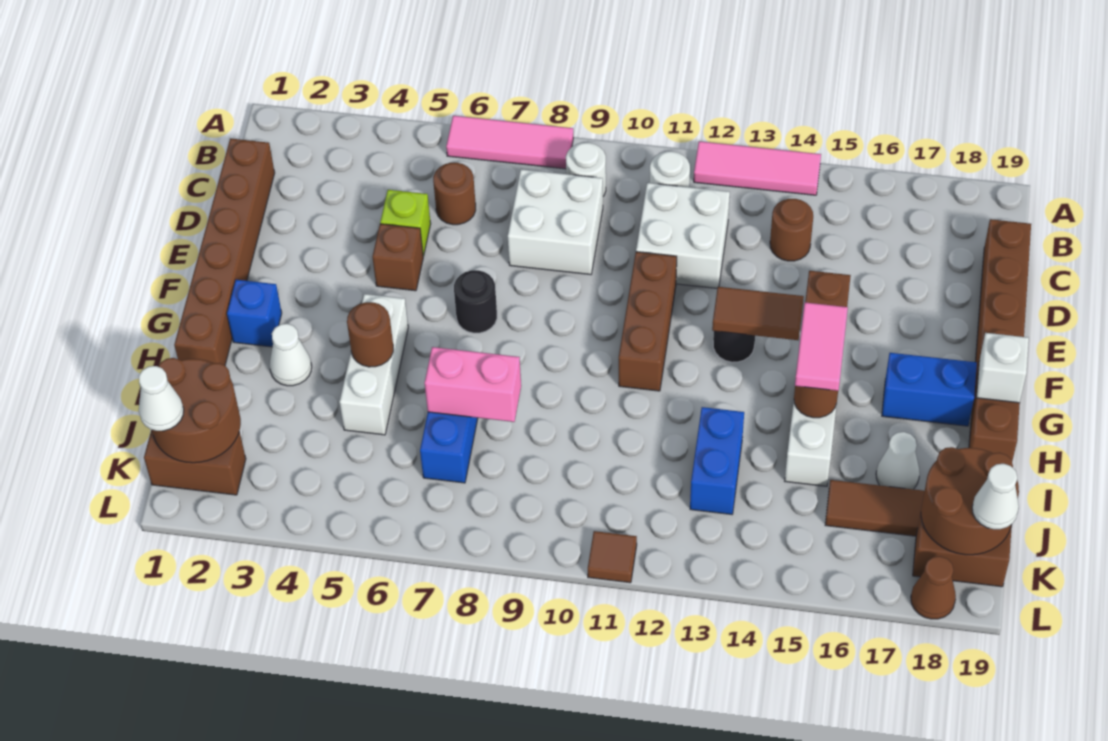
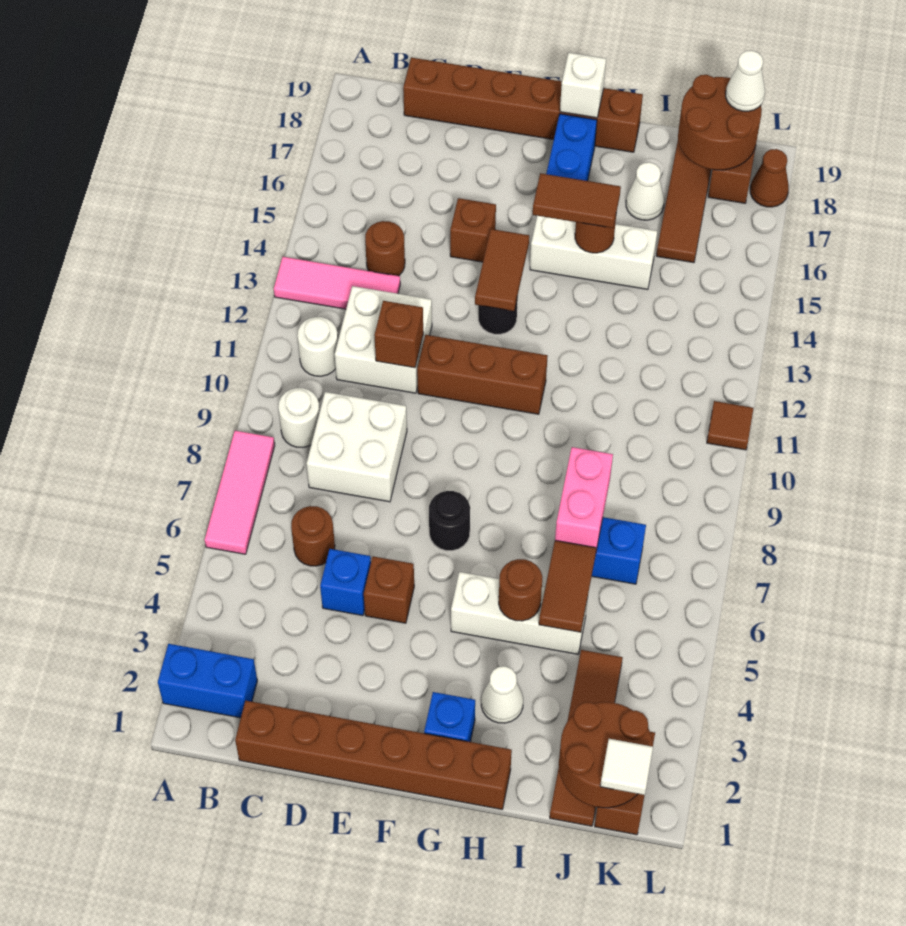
pink tile A12:A14 level 1 -> pink tile A13:C13 level 1
lime brick D5 level 1 -> blue brick D5 level 1
none -> brown brick D11 level 2
pink tile G15:H15 level 3 -> brown tile G15:H15 level 3
none -> brown tile I5:I6 level 2
blue brick I13:J13 level 1 -> blue brick A2:B2 level 1
none -> brown tile J1:J4 level 1
white cone K1 level 3 -> white tile K1 level 3

